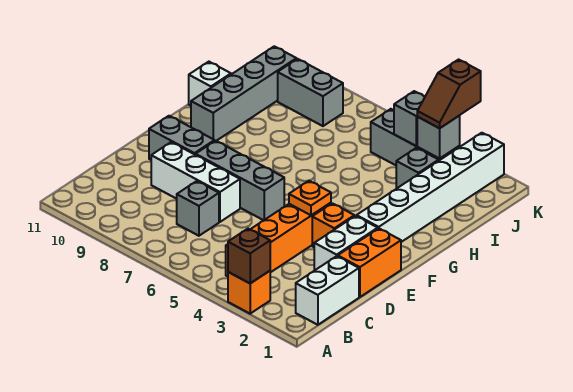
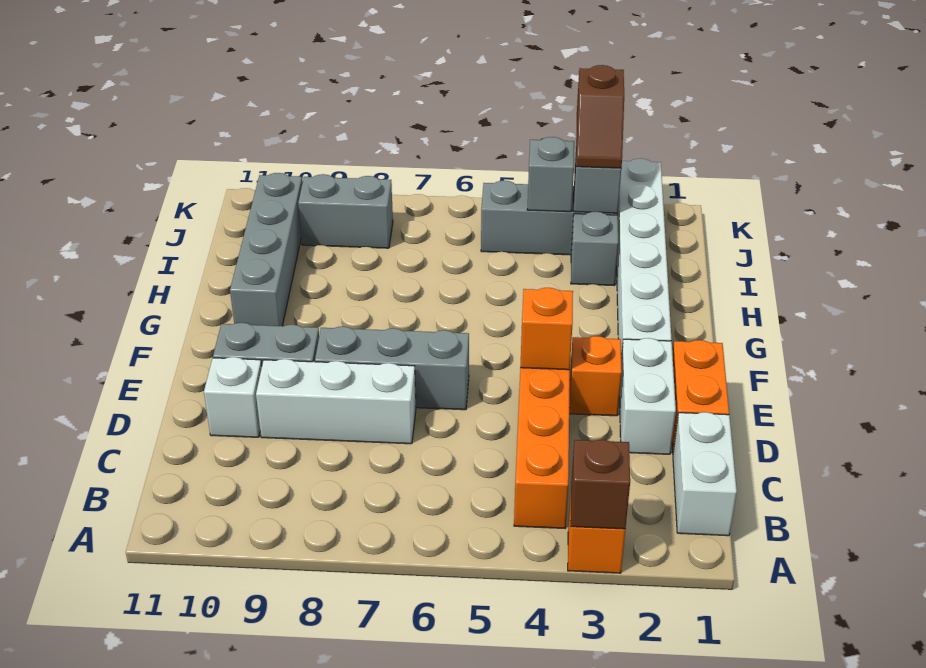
grey brick C7 level 1 -> none
orange plate E4 level 2 -> orange brick E4 level 2
white brick H11 level 1 -> white brick D10 level 1

